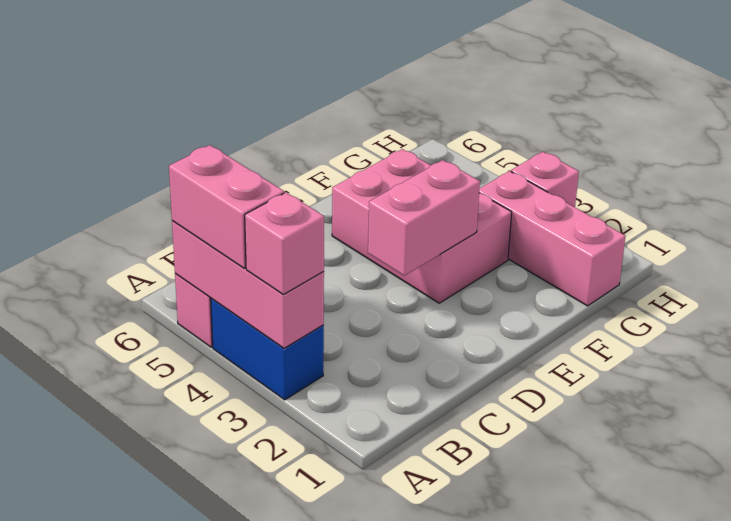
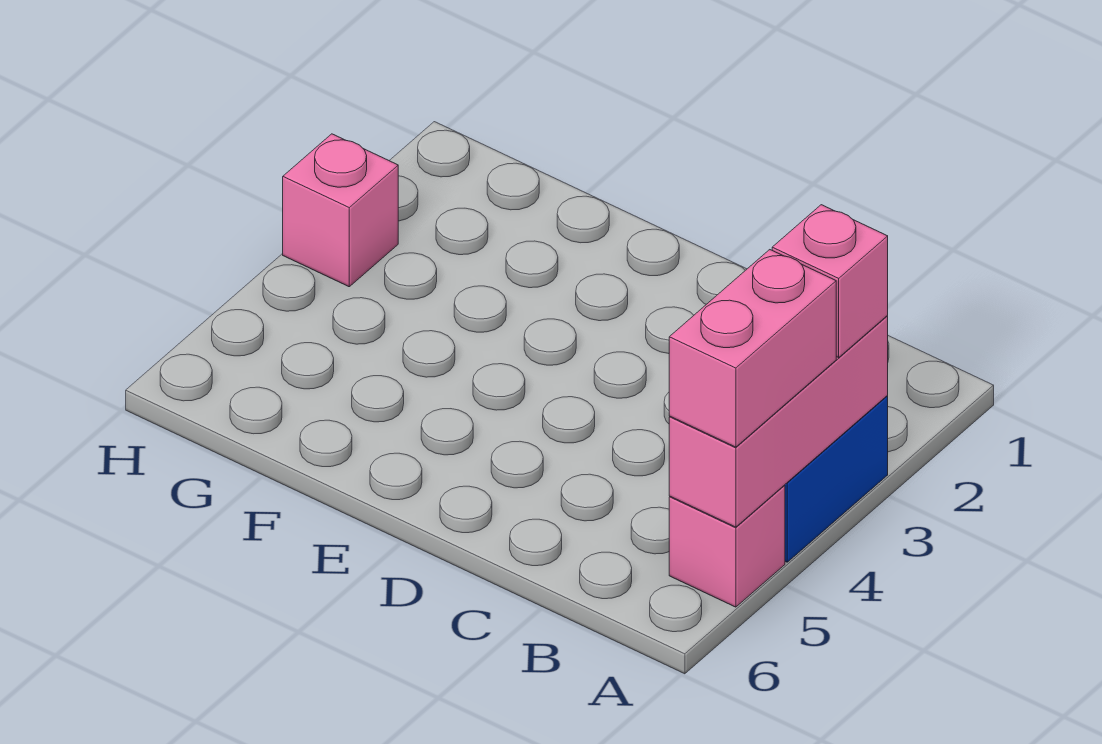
pink brick D3:E3 level 2 -> none
pink brick E3:F5 level 1 -> none
pink brick G1:G3 level 1 -> none

